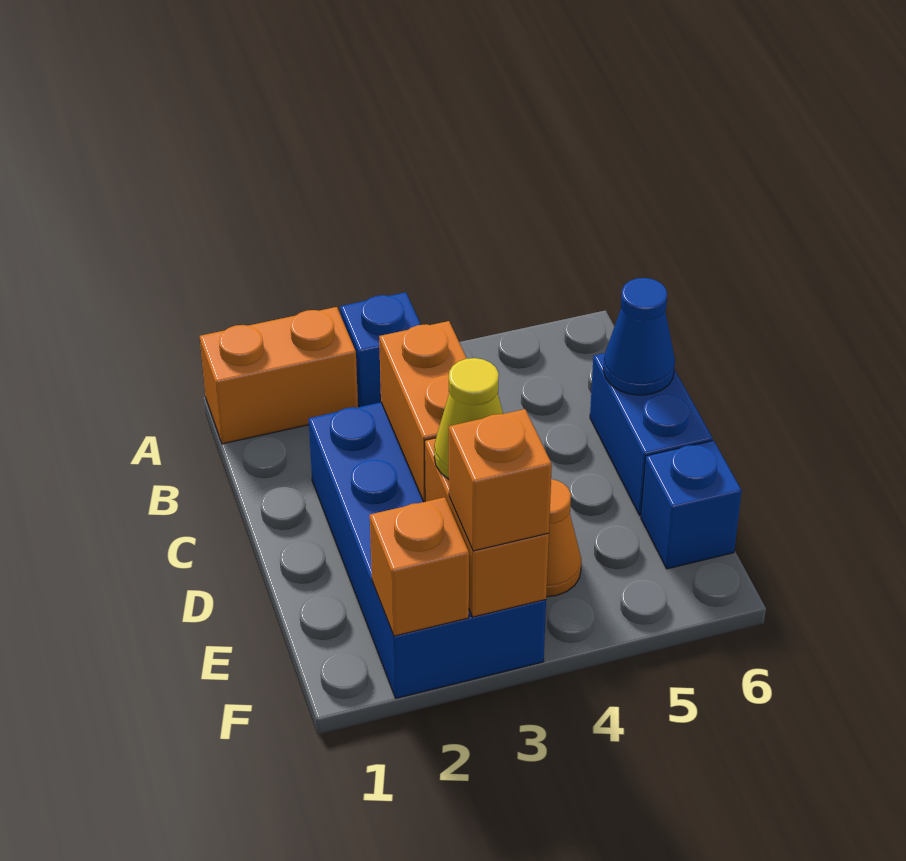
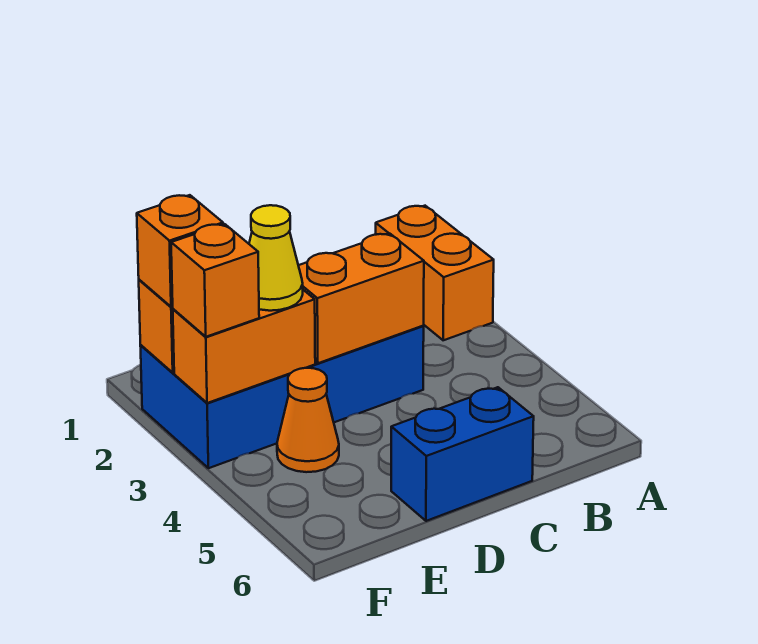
blue brick A3 level 1 -> none
blue cone C6 level 2 -> none
blue brick E6 level 1 -> none
none -> orange brick F2 level 3

